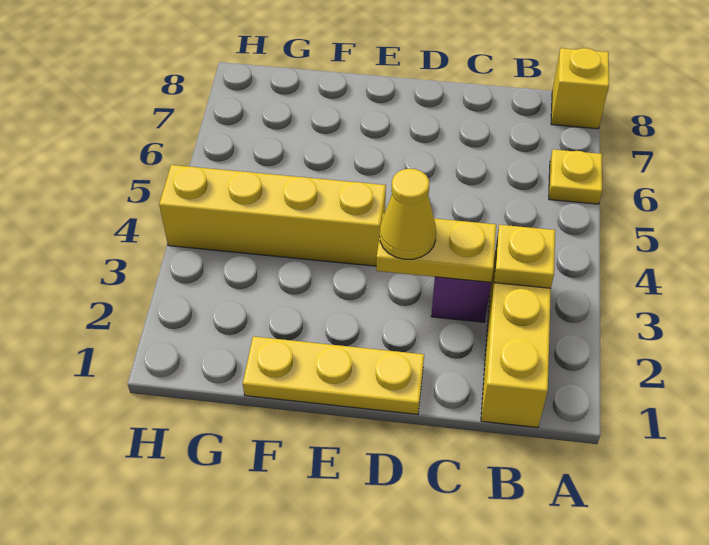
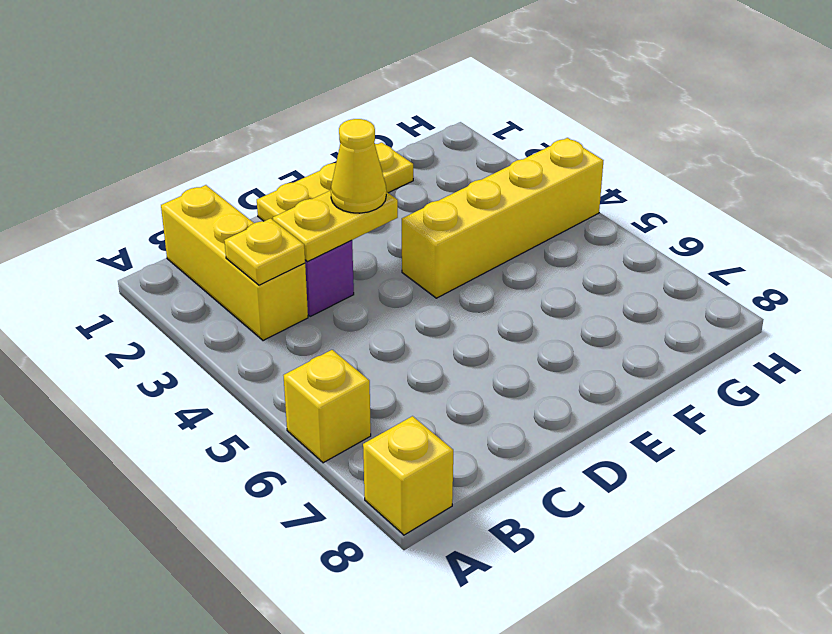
yellow plate A6 level 1 -> yellow brick A6 level 1

